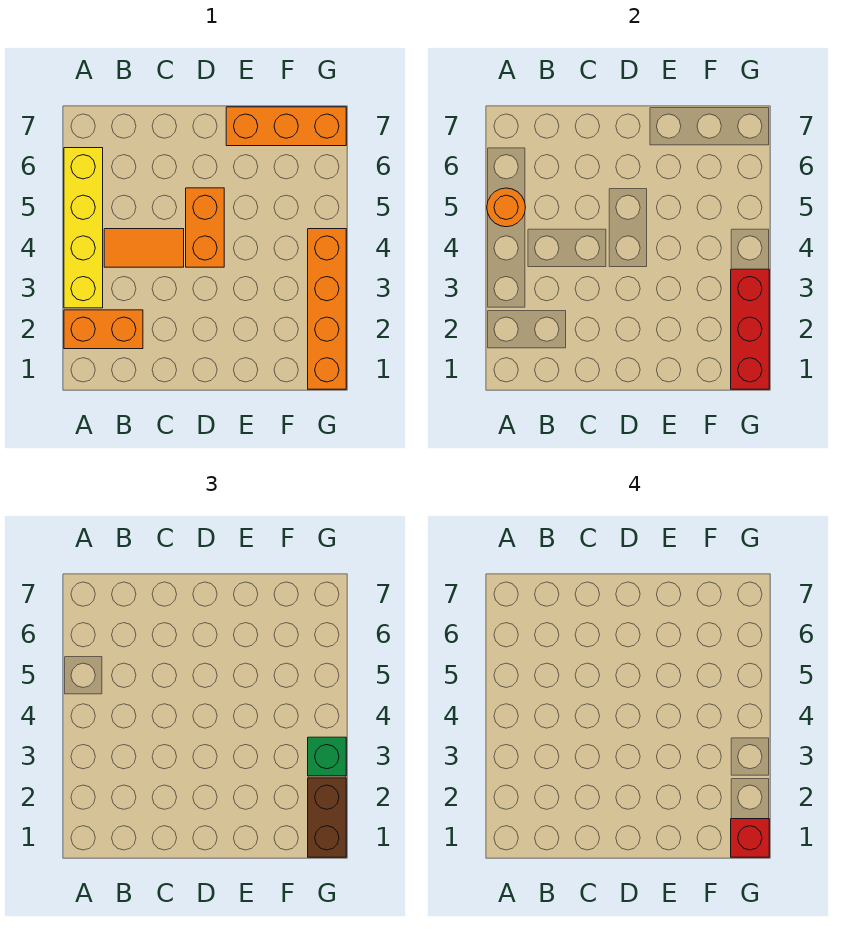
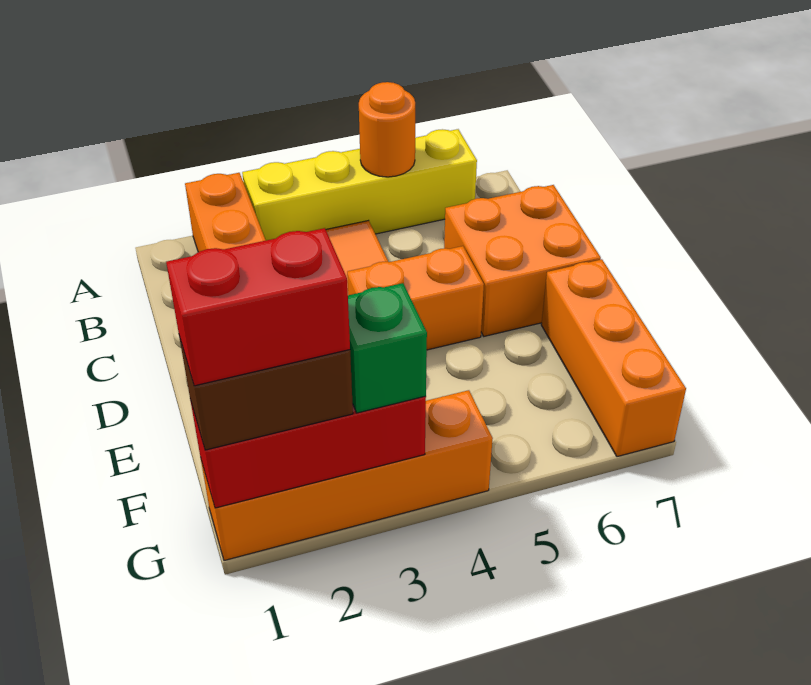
none -> orange brick C6:D7 level 1
red brick G1 level 4 -> red brick G1:G2 level 4

